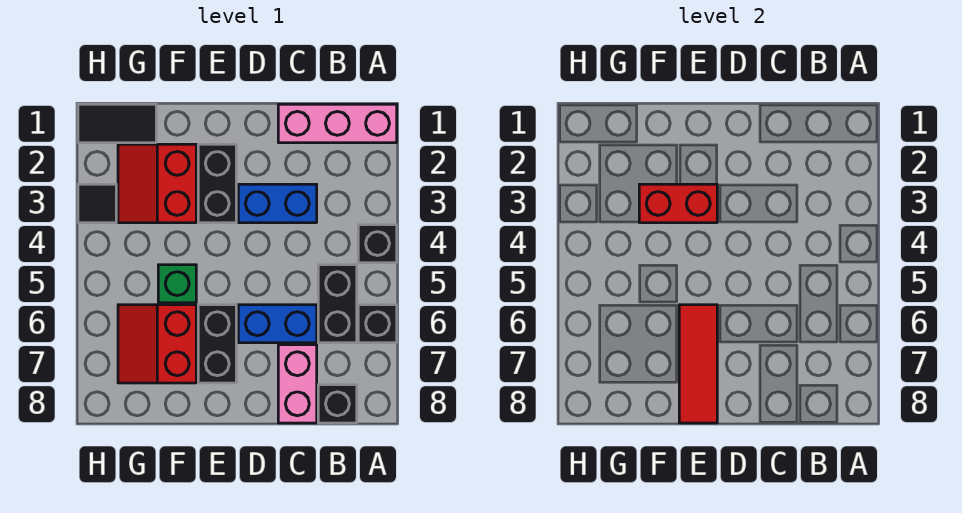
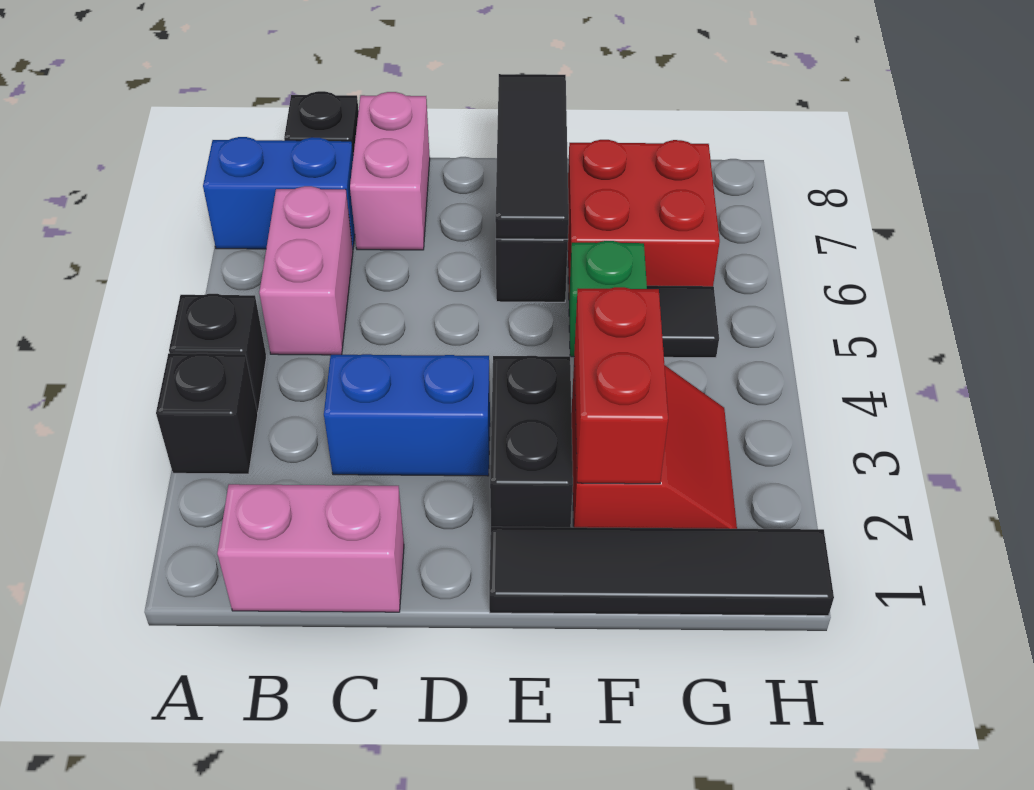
pink brick A1:C1 level 1 -> pink brick B1:C1 level 1
black brick A6 level 1 -> black brick A3 level 1
black brick B5:B6 level 1 -> pink brick B5:B6 level 1
blue brick C6:D6 level 1 -> blue brick A7:B7 level 1
red brick E3:F3 level 2 -> red brick F2:F3 level 2
red tile E6:E8 level 2 -> black tile E6:E8 level 2
red slope F6:G7 level 1 top F -> red brick F6:G7 level 1
black tile G1:H1 level 1 -> black tile E1:H1 level 1
black tile H3 level 1 -> black tile G5 level 1

